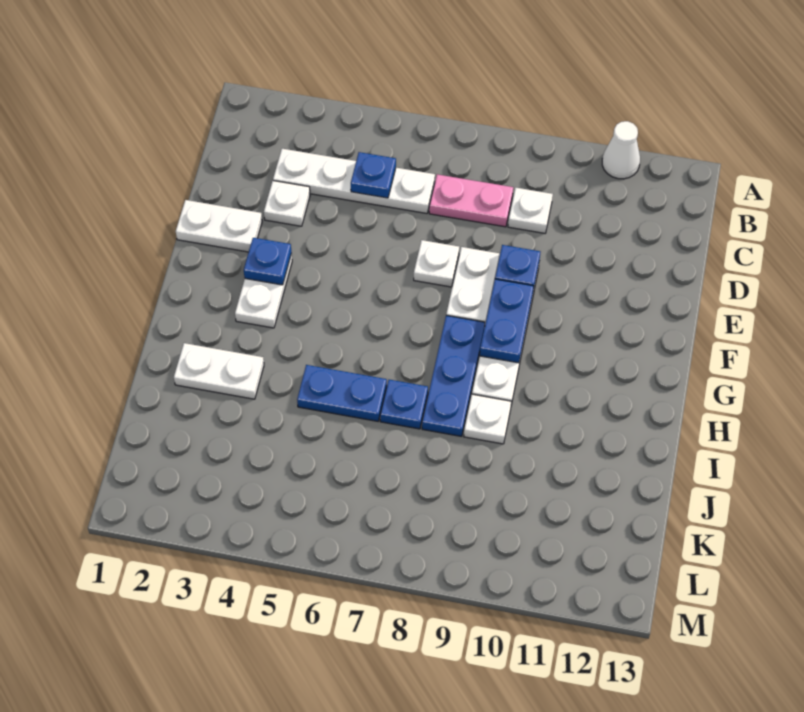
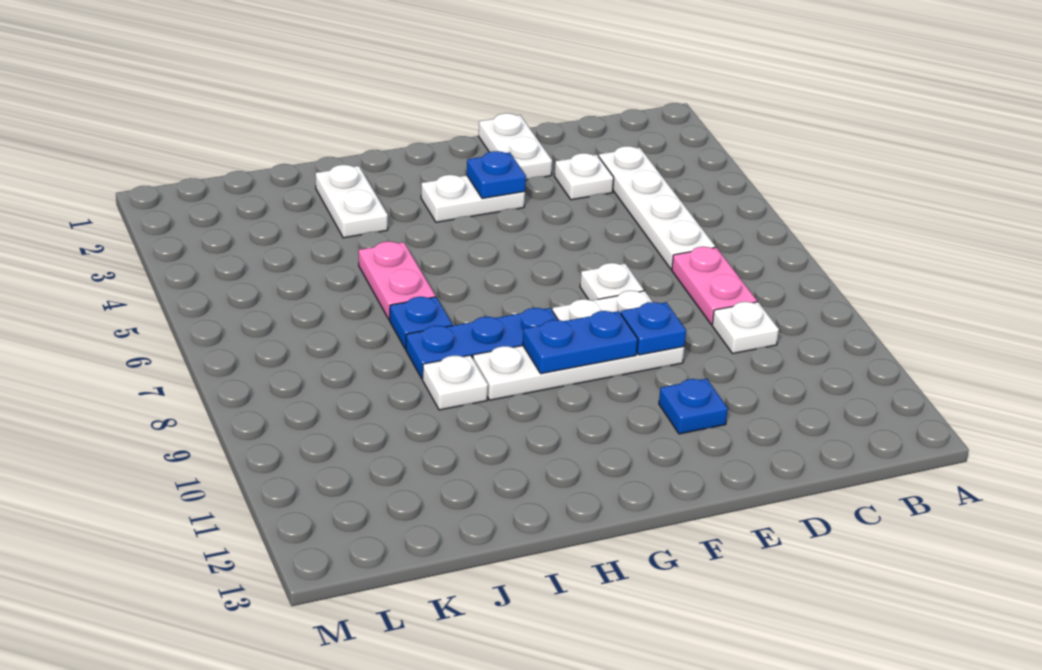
white cone A11 level 1 -> none
blue plate C5 level 2 -> blue plate E11 level 1
blue plate I5:I6 level 1 -> pink plate I5:I6 level 1

